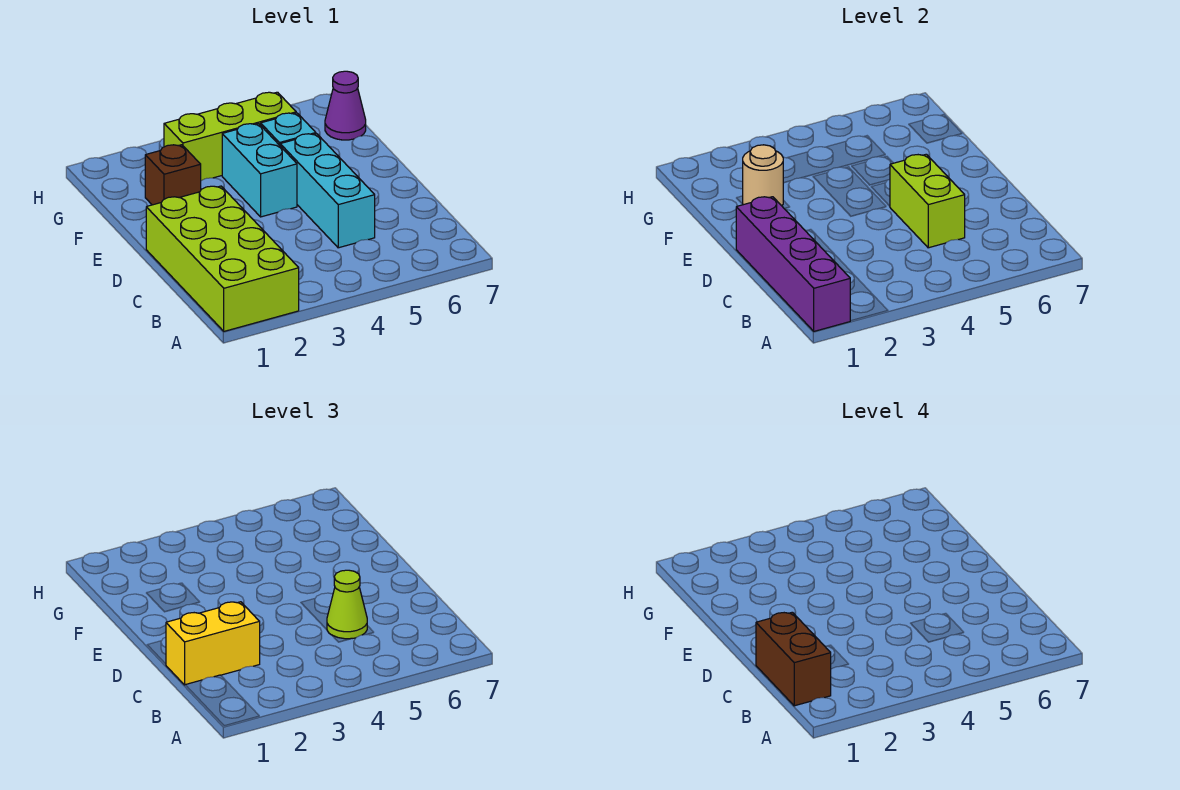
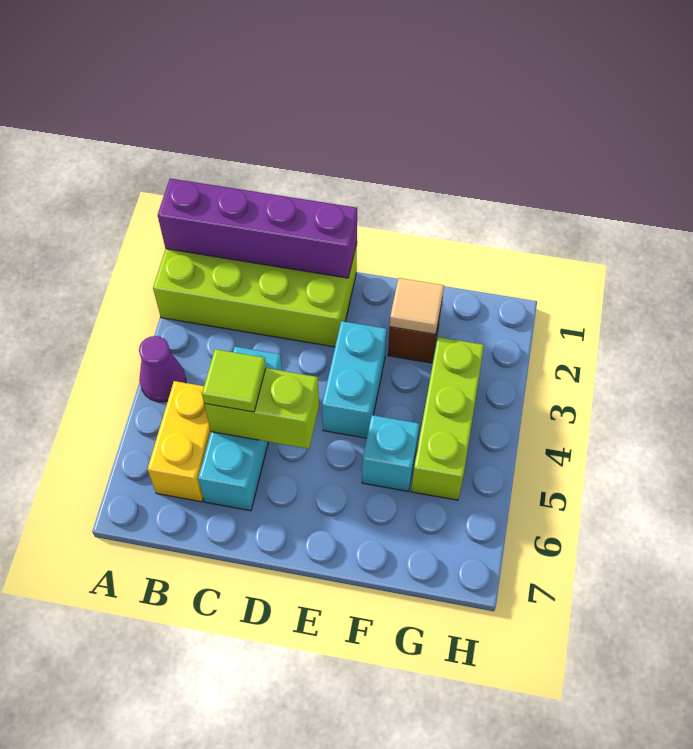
brown brick B1:C1 level 4 -> none
yellow brick C1:C2 level 3 -> yellow brick B5:B6 level 1
cyan brick C5:E5 level 1 -> cyan brick C4:C6 level 1
lime cone C5 level 3 -> lime tile C5 level 3
cyan brick E4:F4 level 1 -> cyan brick E3:E4 level 1
tan round brick F2 level 2 -> tan tile F2 level 2
purple cone G7 level 1 -> purple cone A4 level 1

